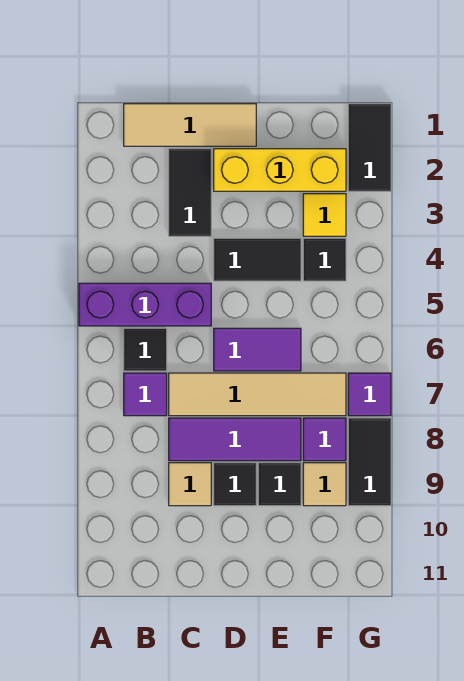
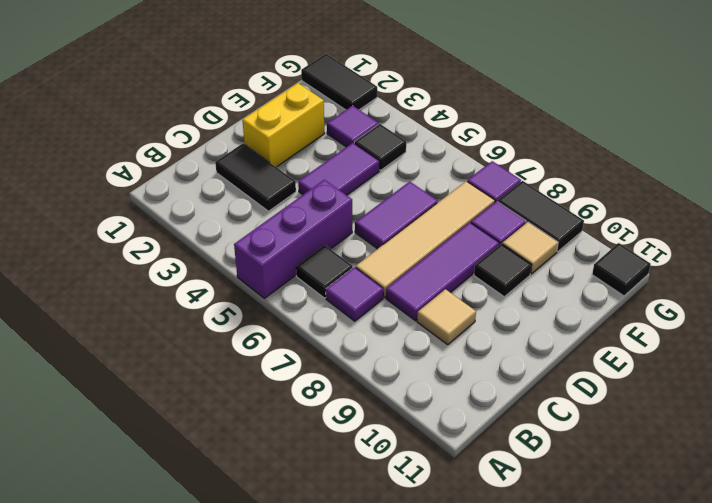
tan tile B1:D1 level 1 -> none
yellow brick D2:F2 level 1 -> yellow brick D2:E2 level 1
black tile D4:E4 level 1 -> purple tile D4:E4 level 1
black tile D9 level 1 -> black tile G11 level 1
yellow tile F3 level 1 -> purple tile F3 level 1

